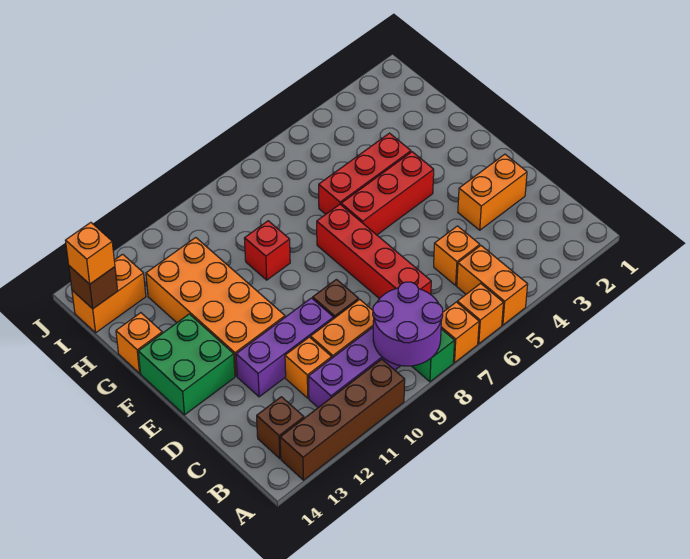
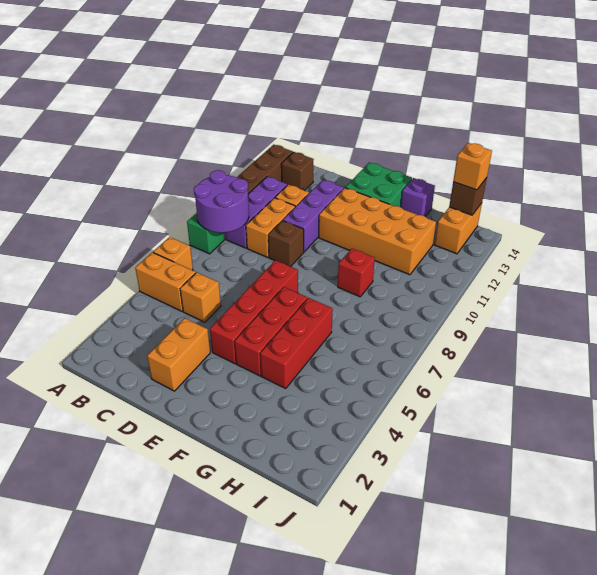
orange brick A7 level 1 -> none
red brick C7:F7 level 1 -> red brick E4:E7 level 1
orange brick G14 level 1 -> purple brick G14 level 1

